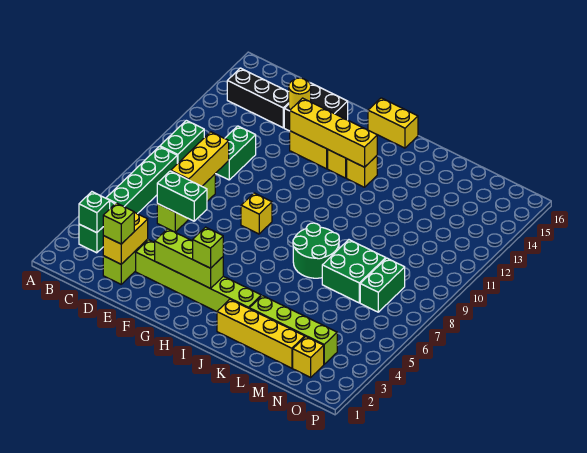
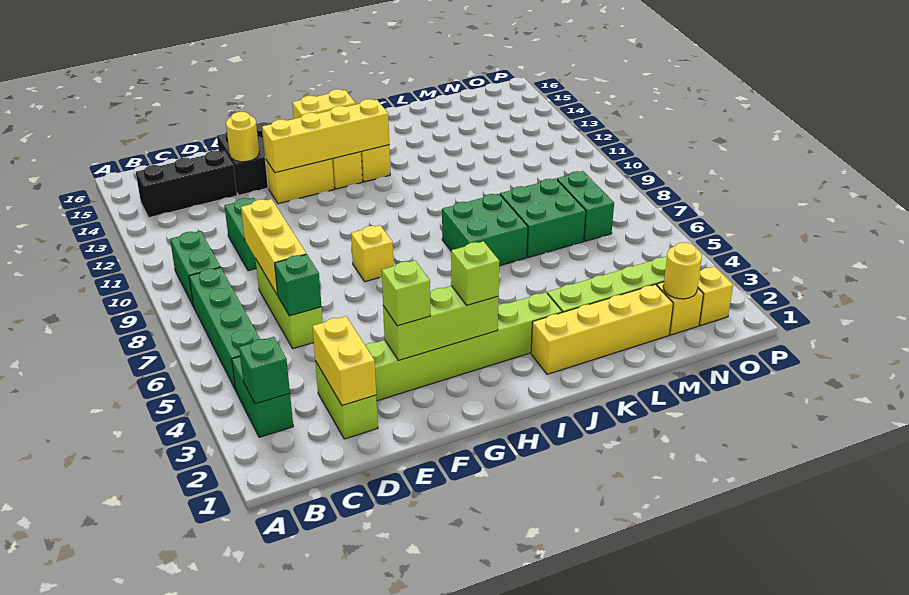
lime brick D2 level 3 -> lime brick F3 level 3
green brick D6:E6 level 2 -> green brick D6 level 2
green round brick J7:K8 level 1 -> green brick J7:K8 level 1
none -> yellow round brick N2 level 2
none -> yellow brick O2 level 1

